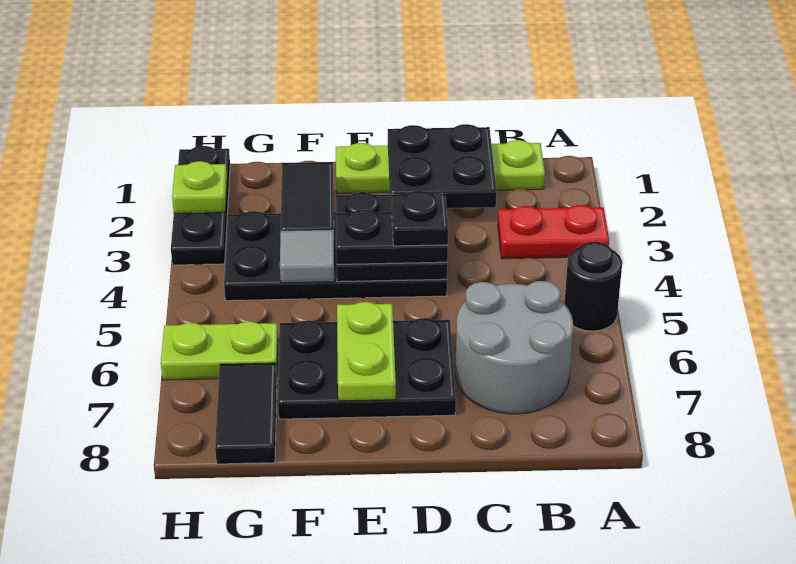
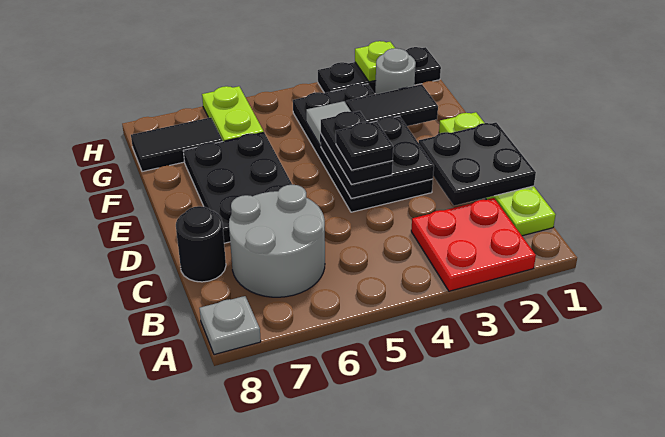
red plate A3:B3 level 1 -> red plate A2:B3 level 1
black round brick A5 level 1 -> black round brick C8 level 1
none -> grey plate A8 level 1
lime plate E6:E7 level 2 -> none
none -> grey round brick G2 level 1

